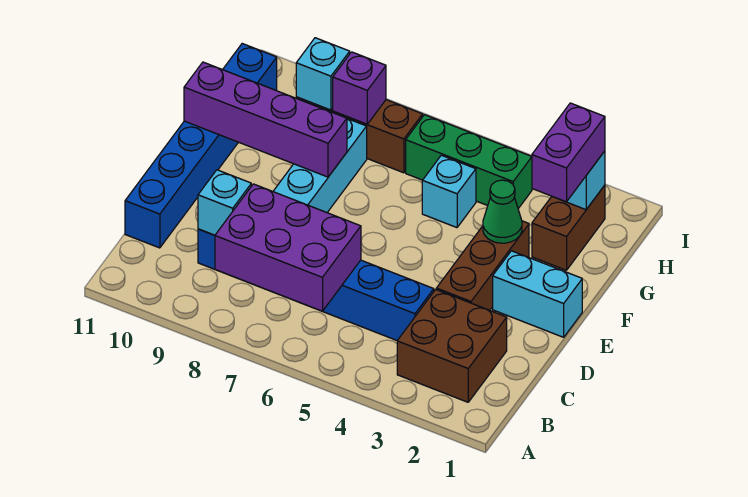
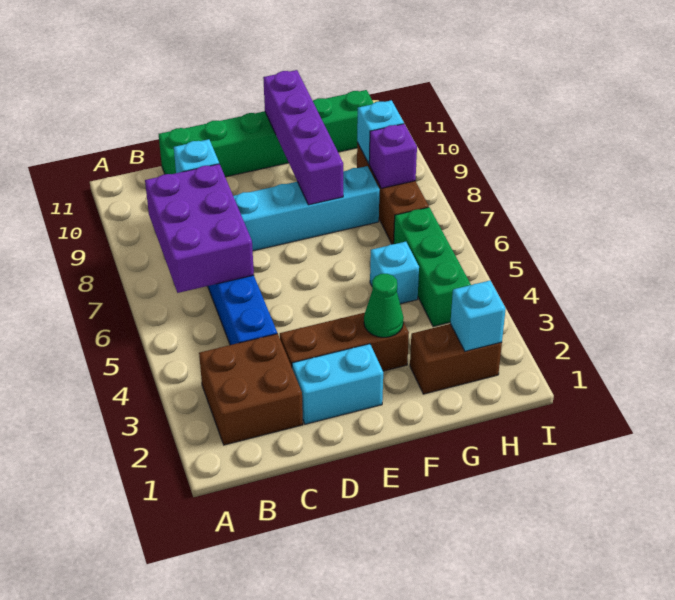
blue brick C11:H11 level 1 -> green brick C11:H11 level 1
cyan brick E1:E2 level 1 -> cyan brick D2:E2 level 1
purple brick G2:H2 level 3 -> none

